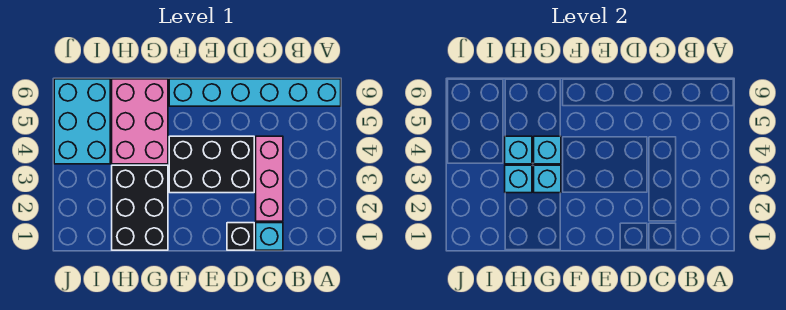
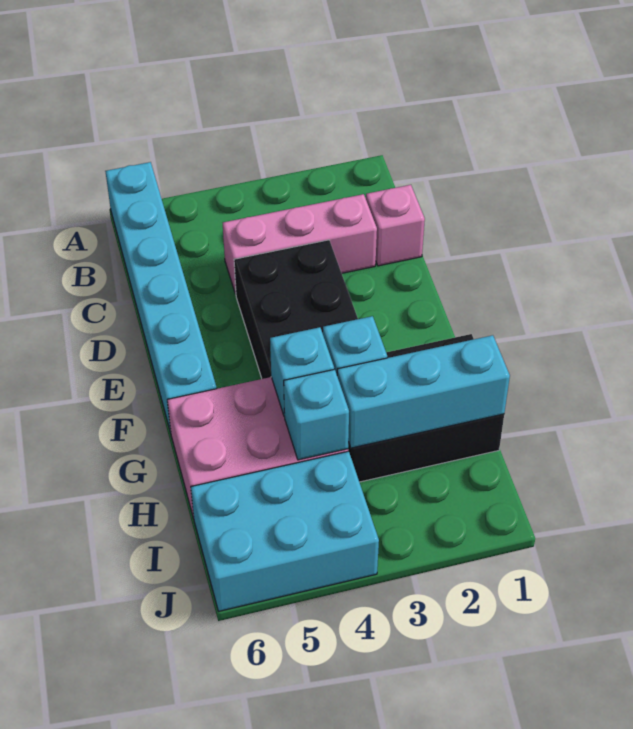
cyan brick C1 level 1 -> pink brick C1 level 1
black brick D1 level 1 -> none
cyan brick H3 level 2 -> cyan brick H1:H3 level 2

